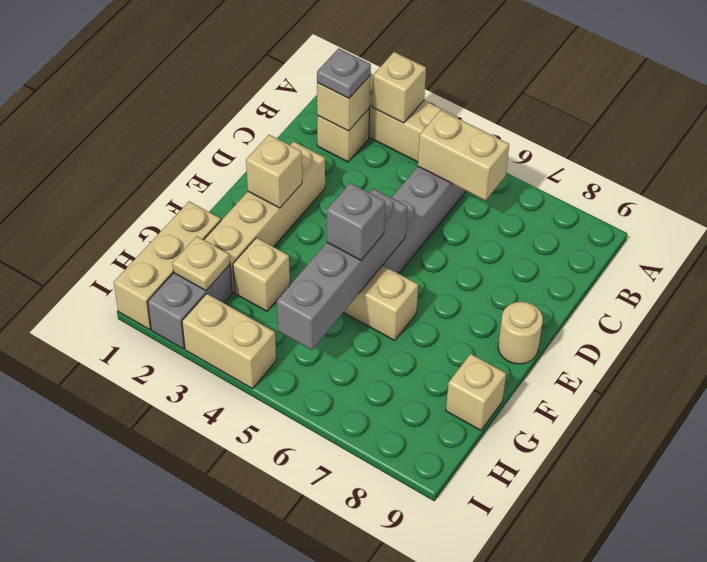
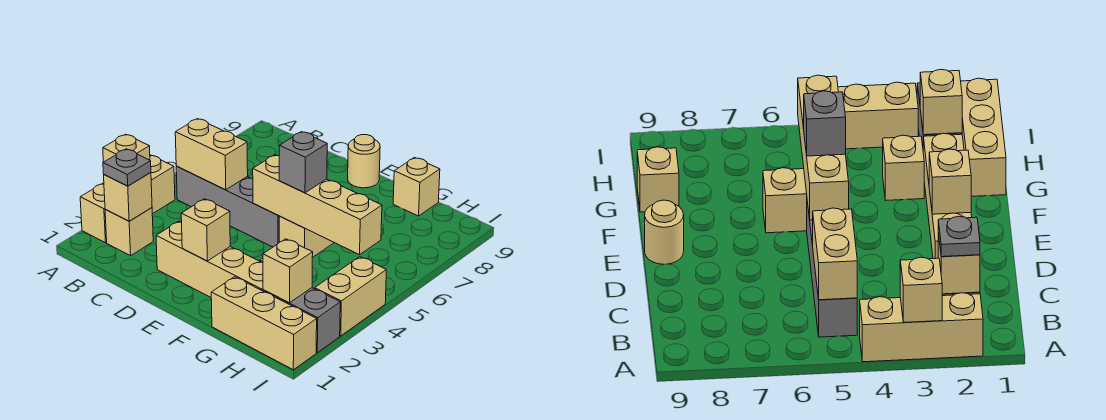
tan brick B5:B6 level 2 -> tan brick B5:C5 level 2
grey brick E5:H5 level 2 -> tan brick E5:H5 level 2
tan plate H2 level 2 -> tan brick H2 level 2

